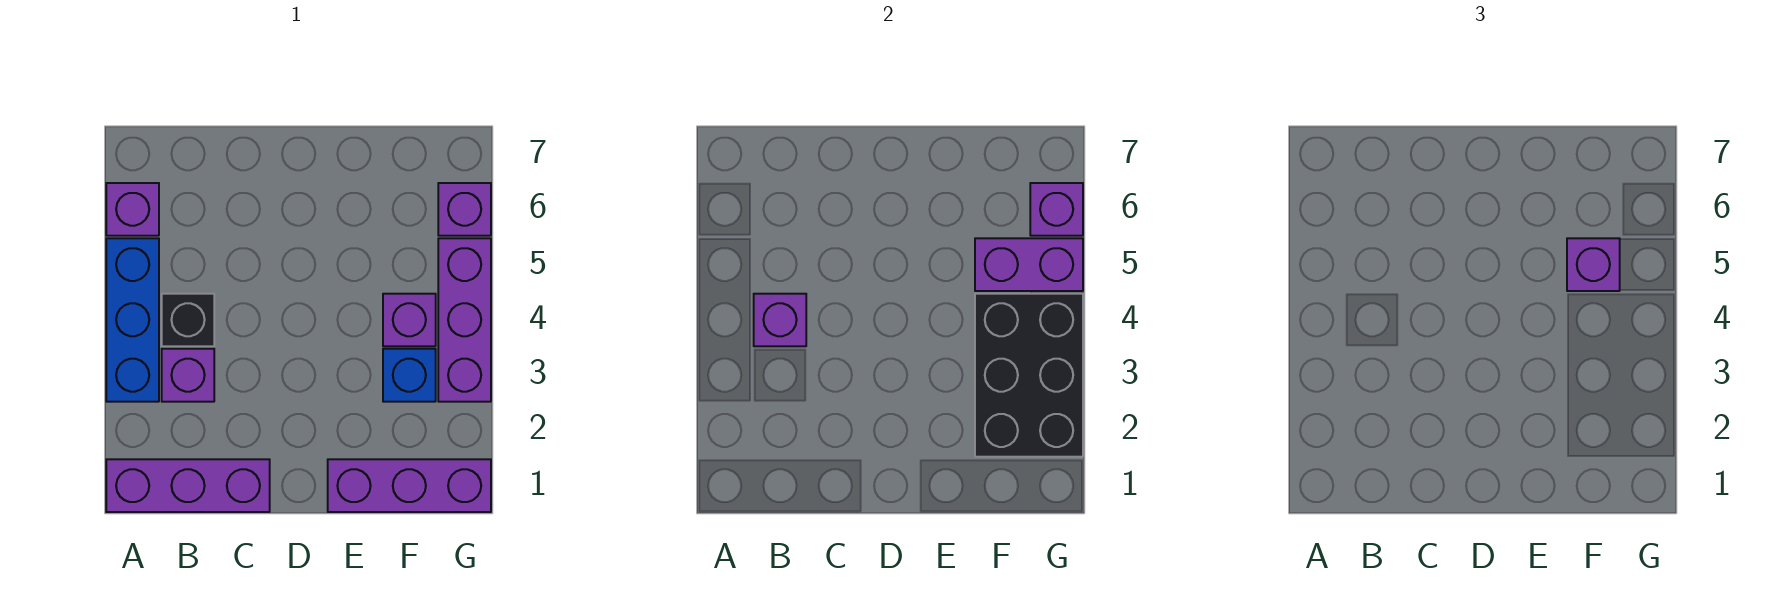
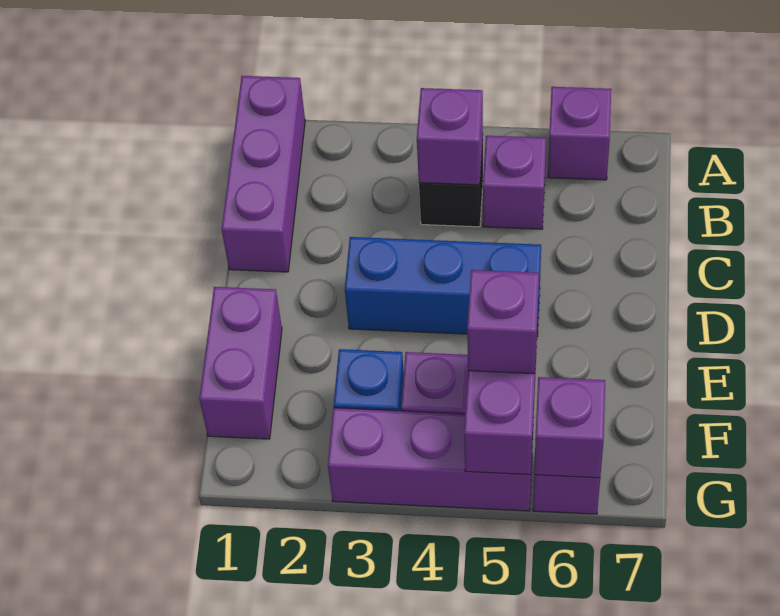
blue brick A3:A5 level 1 -> blue brick D3:D5 level 1
purple brick B3 level 1 -> purple brick B5 level 1
purple brick E1:G1 level 1 -> purple brick E1:F1 level 1
black brick F2:G4 level 2 -> none

